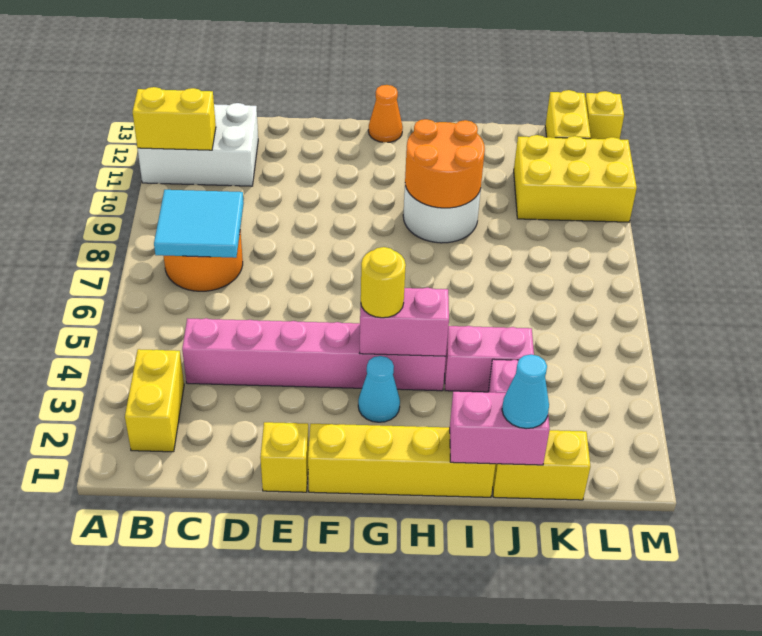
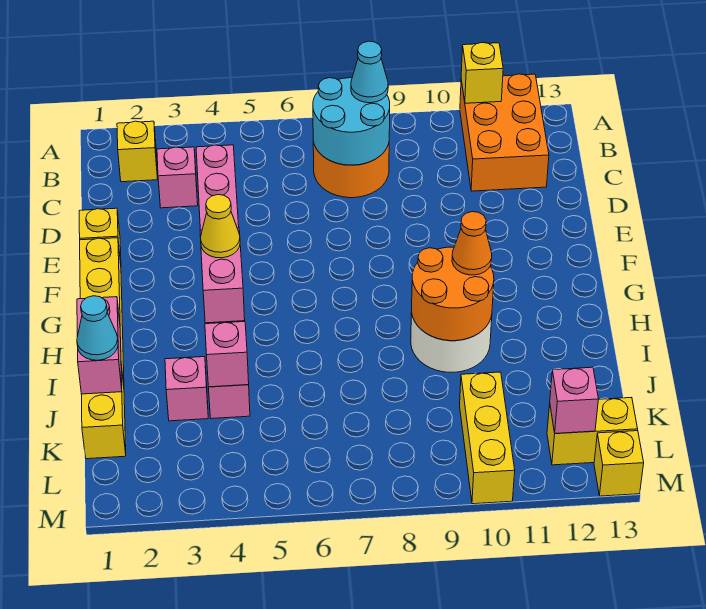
white brick A11:C12 level 1 -> orange brick A11:C12 level 1
yellow brick A11:B11 level 2 -> yellow brick A11 level 2
yellow brick B2:B3 level 1 -> yellow brick B2 level 1
cyan tile B7:C8 level 2 -> cyan round brick B7:C8 level 2
none -> pink brick C3 level 1
cyan cone G3 level 1 -> cyan cone B8 level 3
yellow round brick G4 level 3 -> yellow cone G4 level 3
orange cone G13 level 1 -> orange cone H10 level 3
none -> pink brick J4 level 2
yellow brick K10:M11 level 1 -> yellow brick K10:M10 level 1
none -> pink brick L12 level 2

